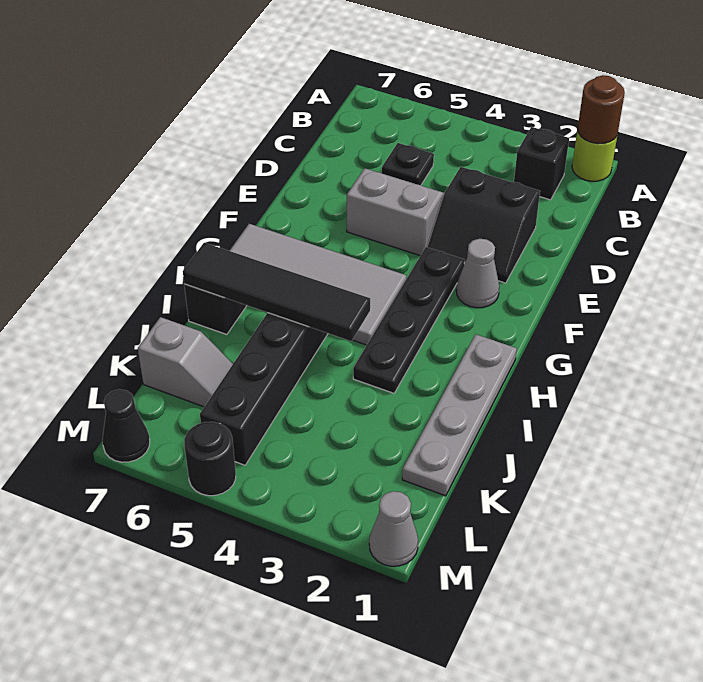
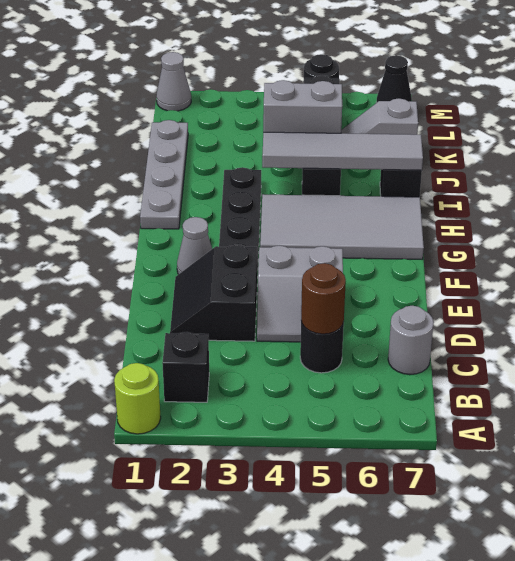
brown round brick A1 level 2 -> brown round brick C5 level 2
black plate C5 level 1 -> black round brick C5 level 1
none -> grey round brick C7 level 1
black slope D2:E3 level 1 top D -> black slope D2:E3 level 1 top 3
black tile I4:I7 level 2 -> grey tile I4:I7 level 2
none -> grey brick J4:J5 level 2

